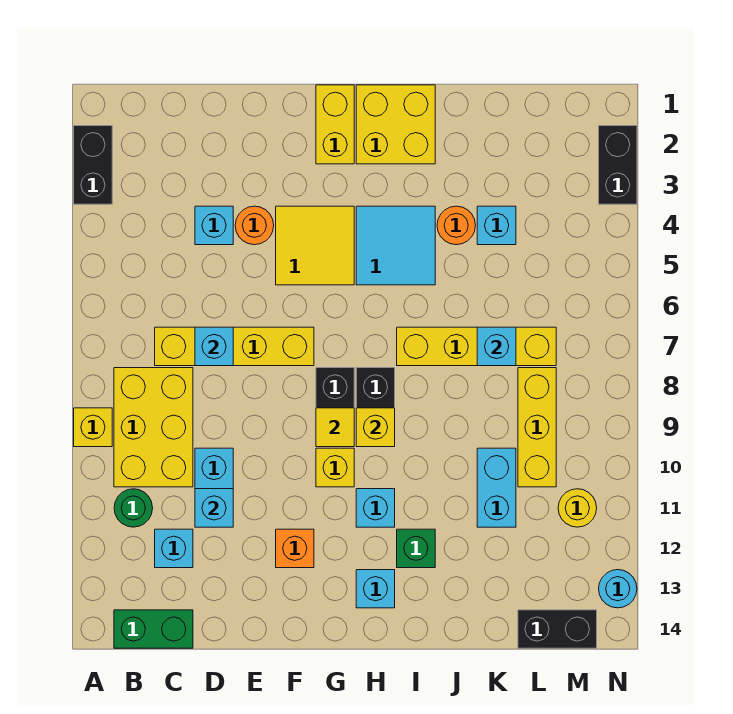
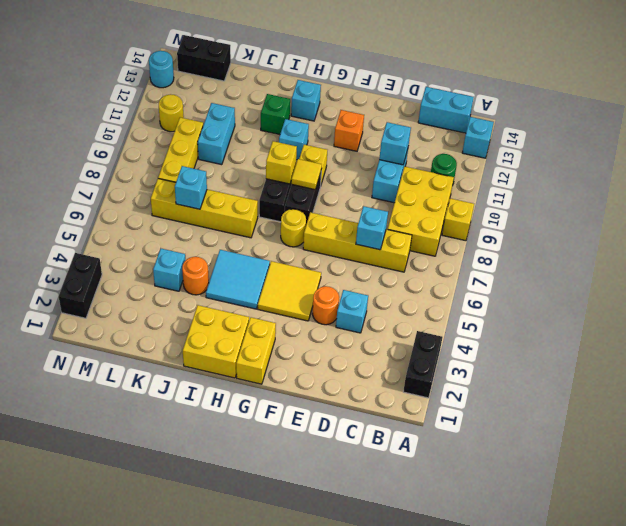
green brick B14:C14 level 1 -> cyan brick B14:C14 level 1
cyan brick C12 level 1 -> cyan brick A13 level 1
none -> yellow round brick G7 level 1

